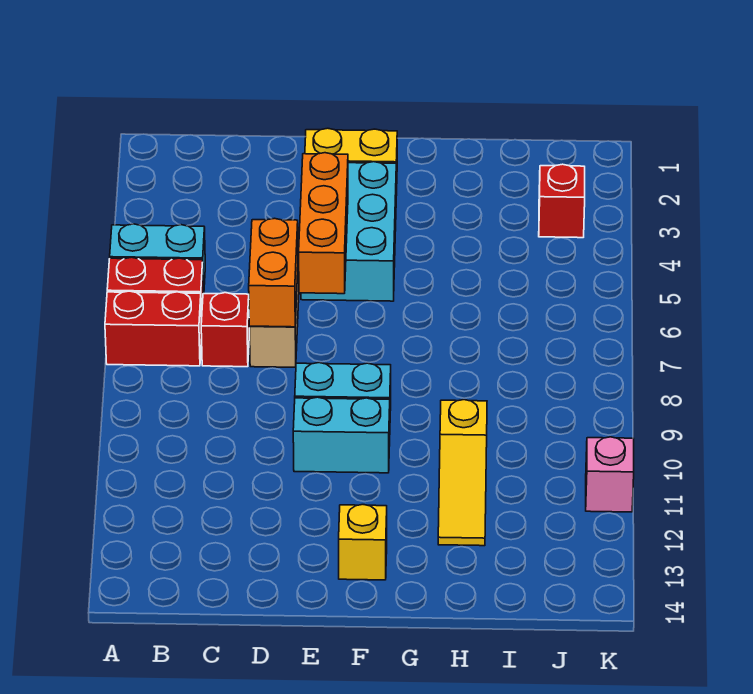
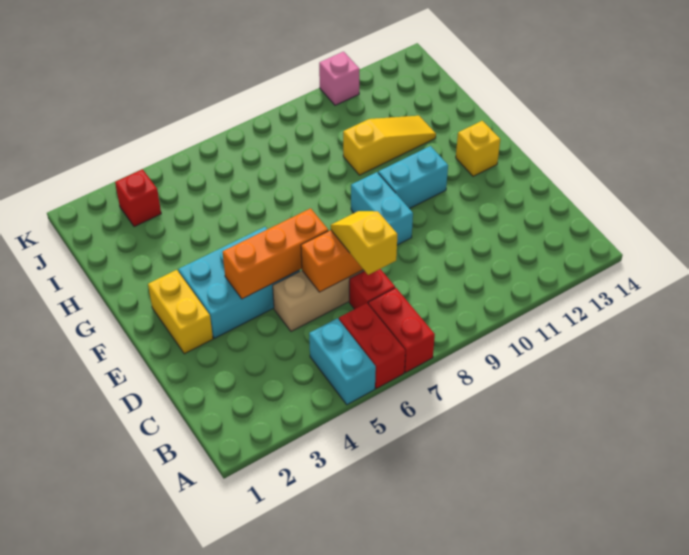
none -> yellow slope C7:D7 level 3 top C
cyan brick E10:F10 level 1 -> cyan brick F10:F11 level 1

